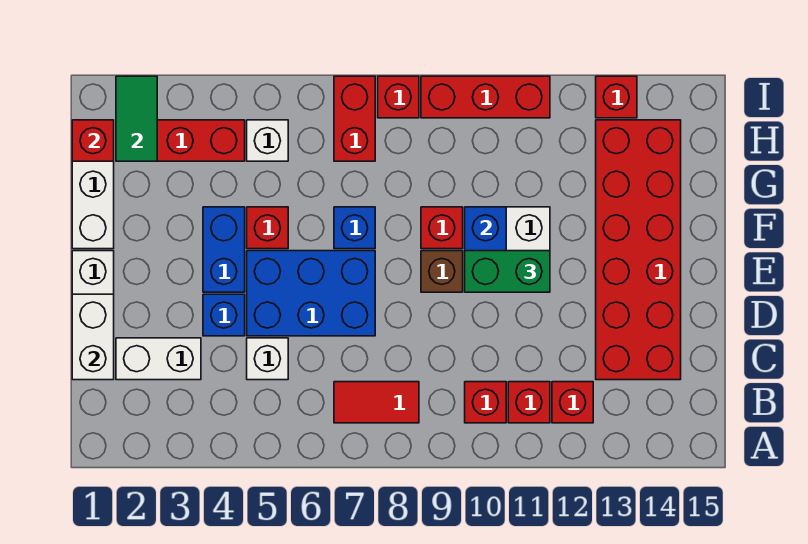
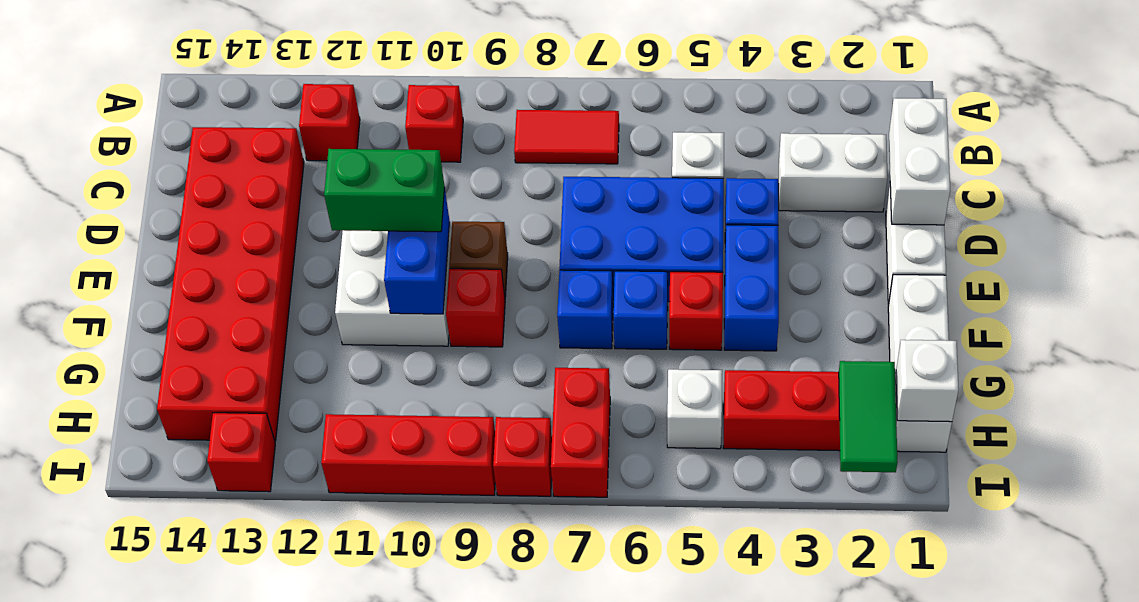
red brick B11 level 1 -> none
none -> blue brick F6 level 1
red brick H1 level 2 -> white brick H1 level 2

